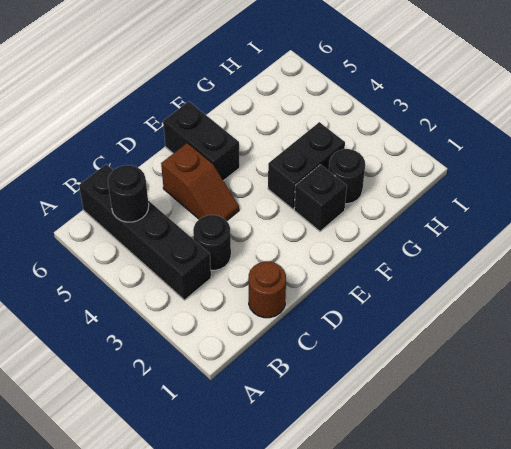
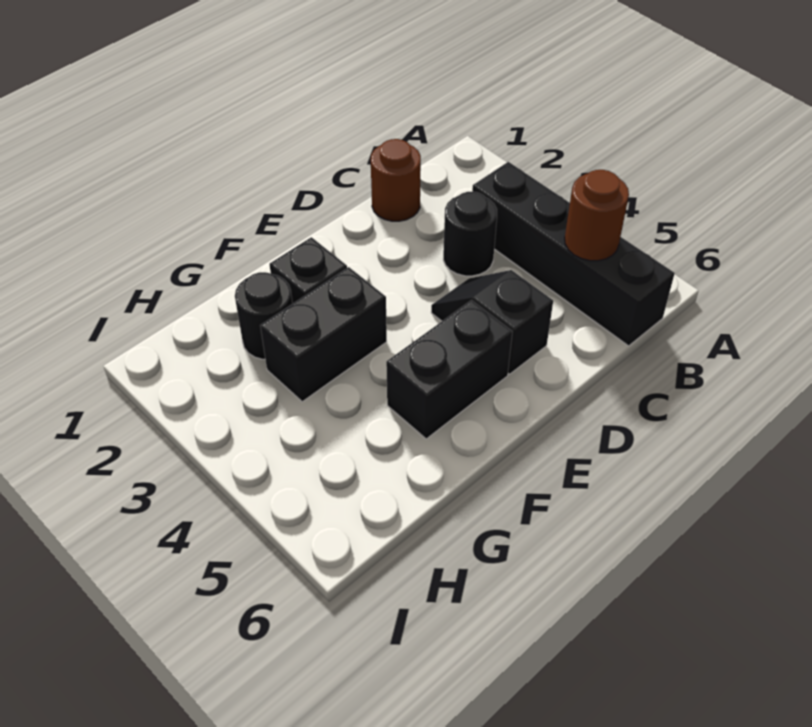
black round brick B5 level 2 -> brown round brick B5 level 2
brown slope D4:D5 level 1 top 5 -> black slope D4:D5 level 1 top 5
black brick E5:E6 level 1 -> black brick E5:F5 level 1

